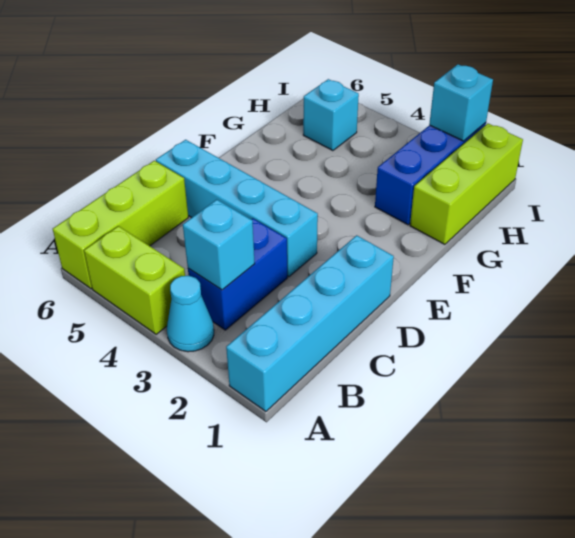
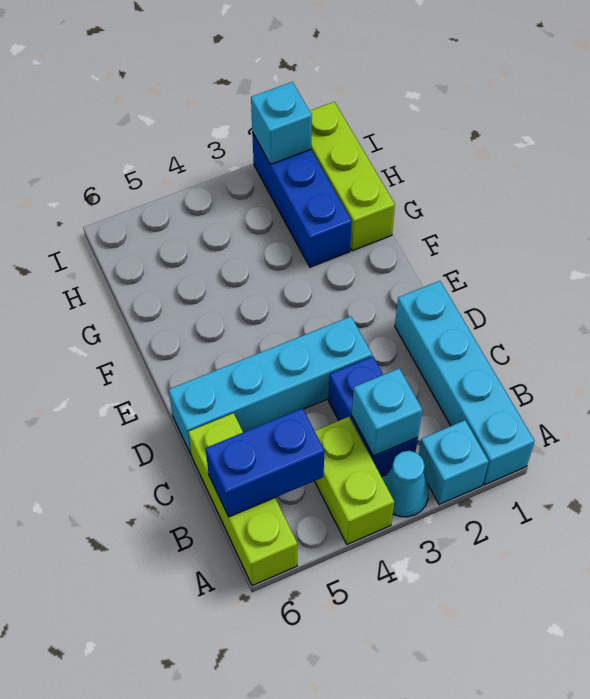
lime brick A4:A5 level 1 -> lime brick A4:B4 level 1
none -> blue brick B5:B6 level 2
cyan brick H5 level 1 -> cyan brick A2 level 1

